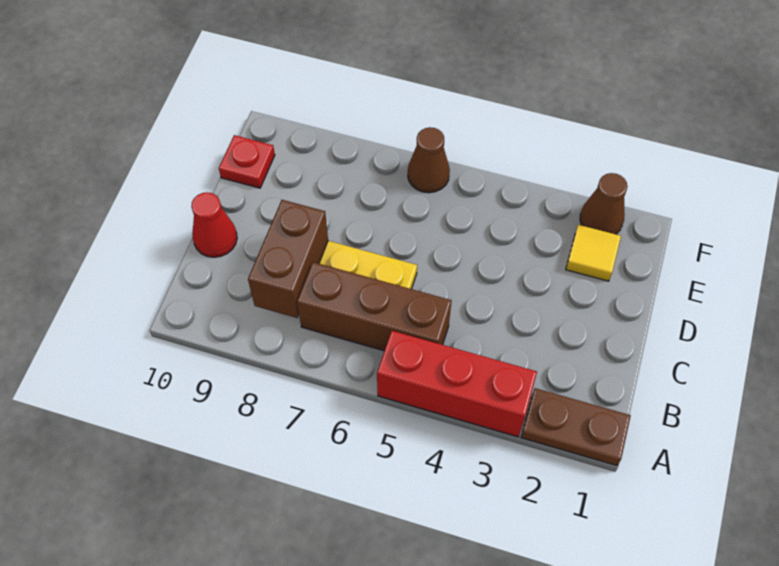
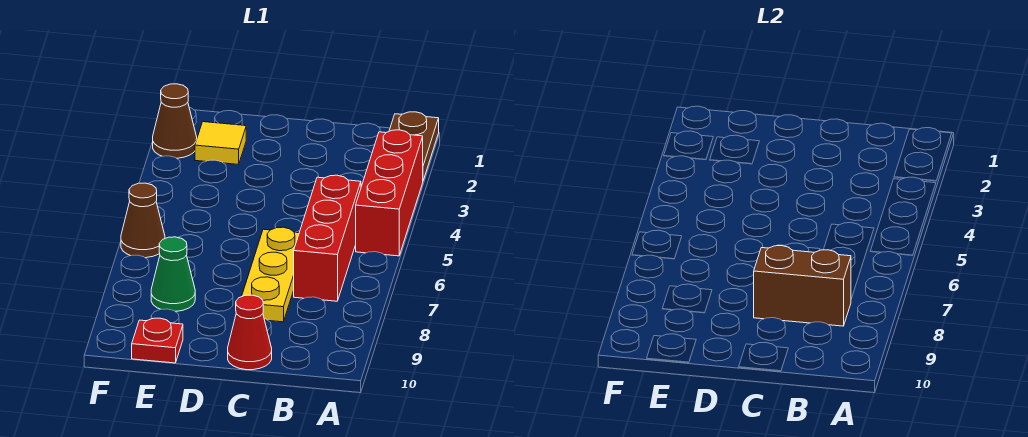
brown brick B5:B7 level 1 -> red brick B5:B7 level 1
none -> green cone E8 level 1

